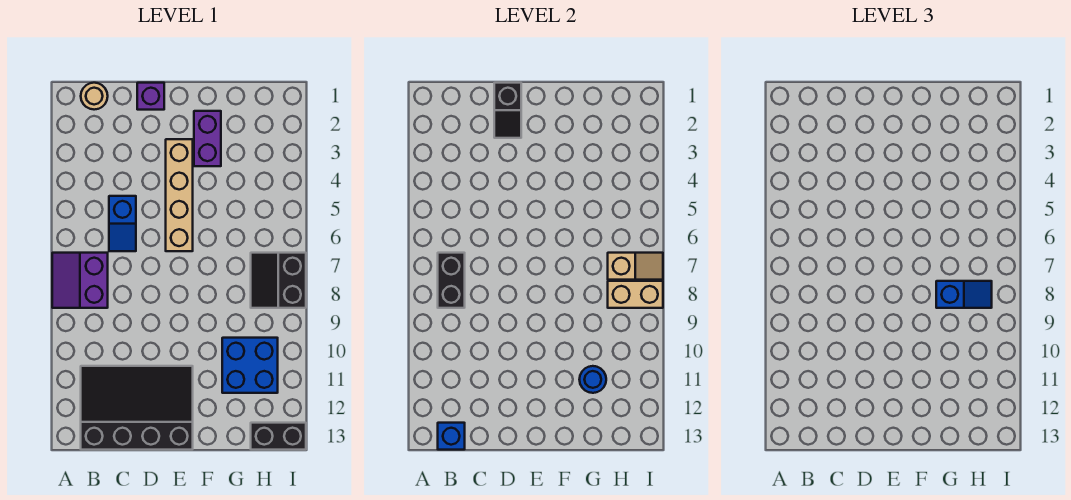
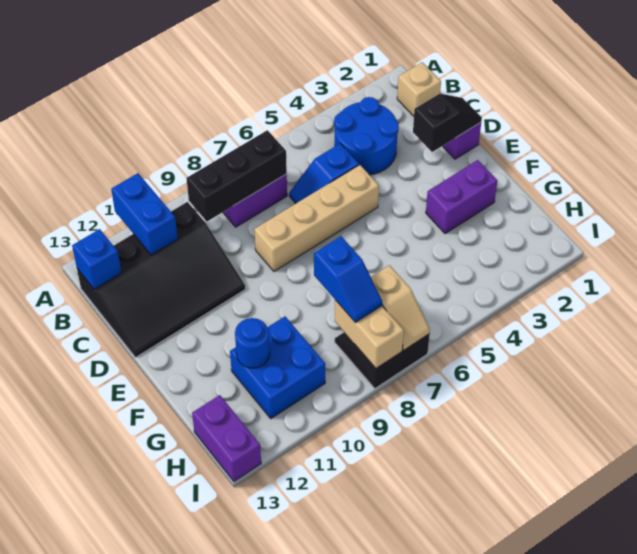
none -> blue brick A11:B11 level 2
tan round brick B1 level 1 -> tan brick B1 level 1
none -> blue round brick B3:C4 level 1
black brick B7:B8 level 2 -> black brick B7:B9 level 2
black slope B11:E13 level 1 top 13 -> black slope B10:D13 level 1 top B
black slope D1:D2 level 2 top 1 -> black slope D1:D2 level 2 top 2
tan brick E3:E6 level 1 -> tan brick D5:D8 level 1
black brick H13:I13 level 1 -> purple brick H13:I13 level 1

